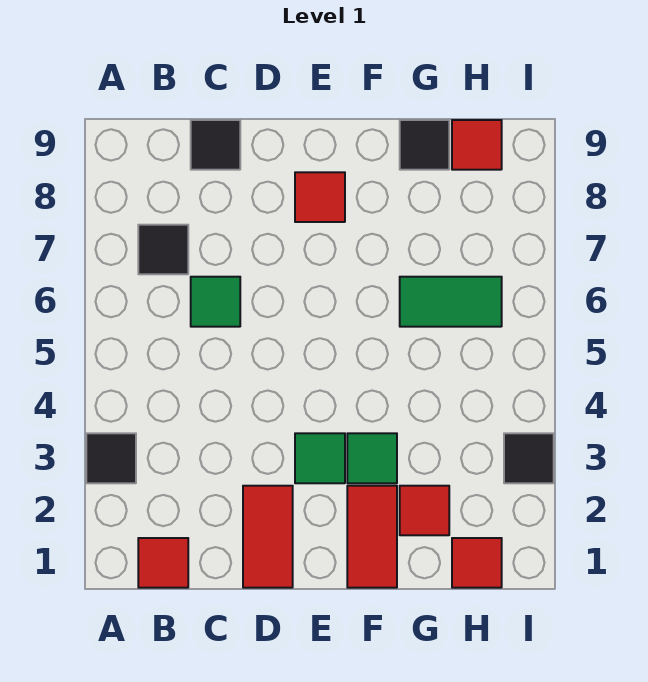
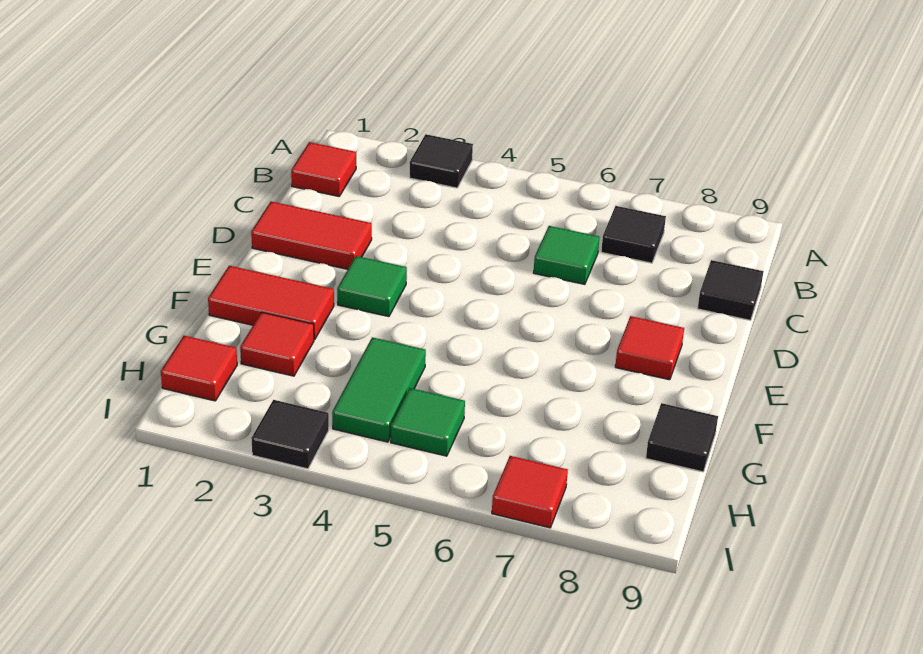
green tile F3 level 1 -> green tile H5 level 1
green tile G6:H6 level 1 -> green tile G4:H4 level 1
red tile H9 level 1 -> red tile I7 level 1

